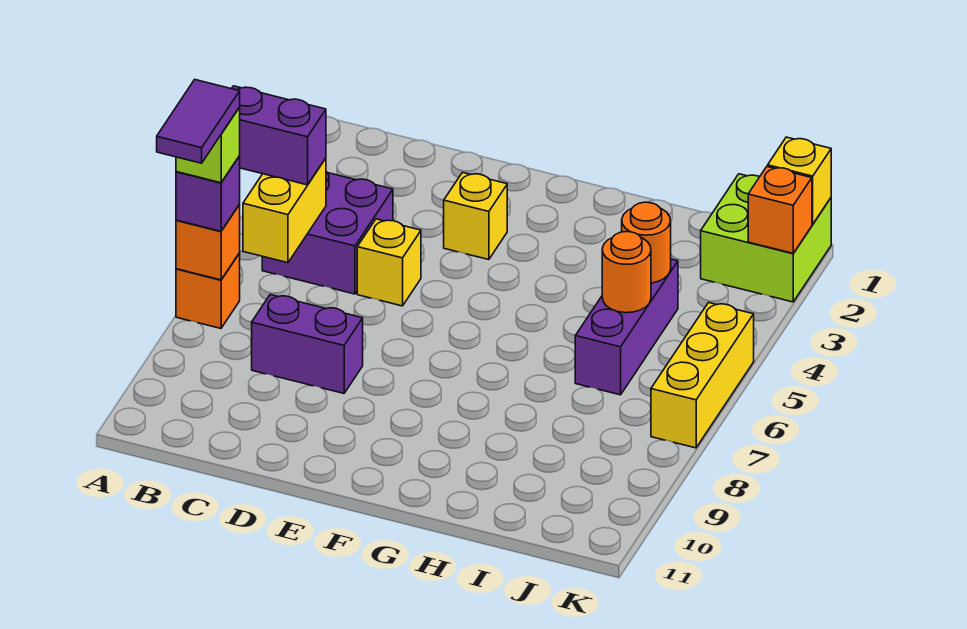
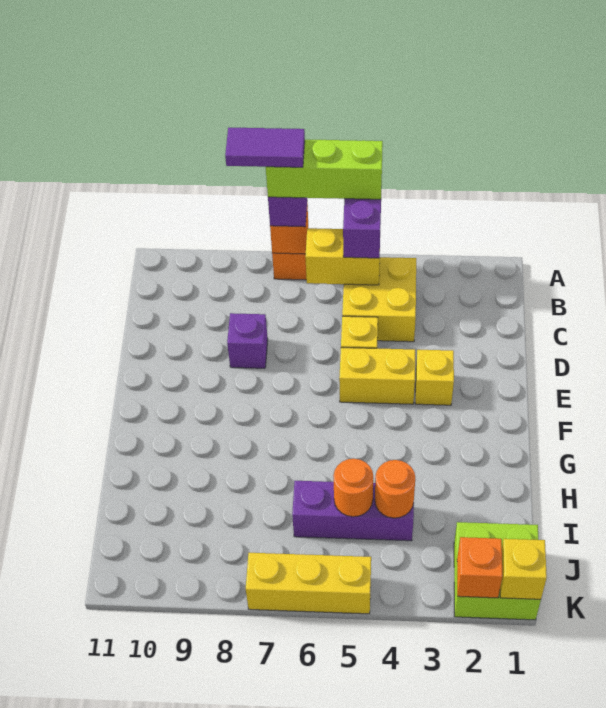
lime brick A7 level 4 -> lime brick A5:A7 level 4
purple brick B4:C5 level 1 -> yellow brick B4:C5 level 1
purple brick C8:D8 level 1 -> purple brick D8 level 1
none -> yellow brick E4:E5 level 1

